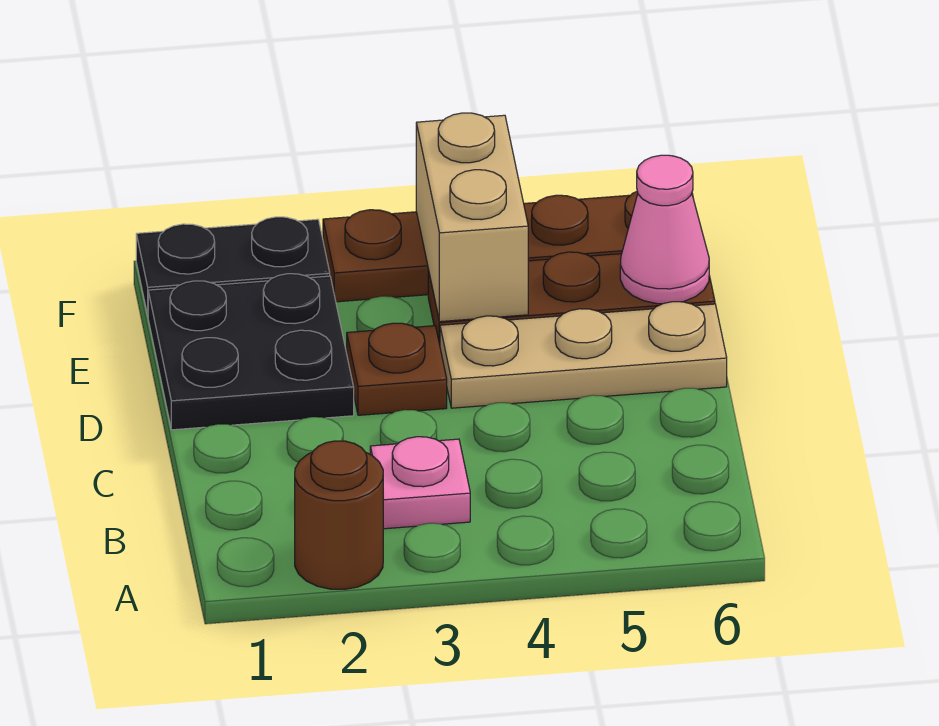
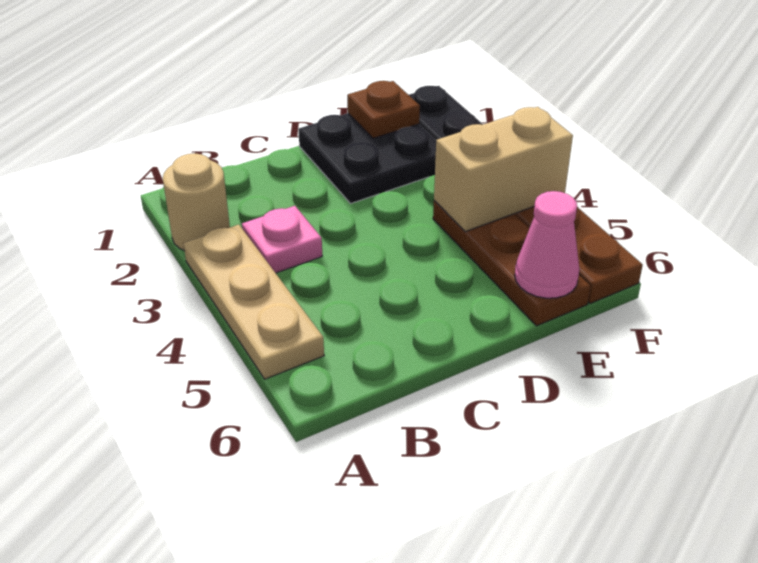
brown round brick A2 level 1 -> tan round brick A2 level 1
brown plate D3 level 1 -> brown plate E1 level 2
tan plate D4:D6 level 1 -> tan plate A3:A5 level 1

